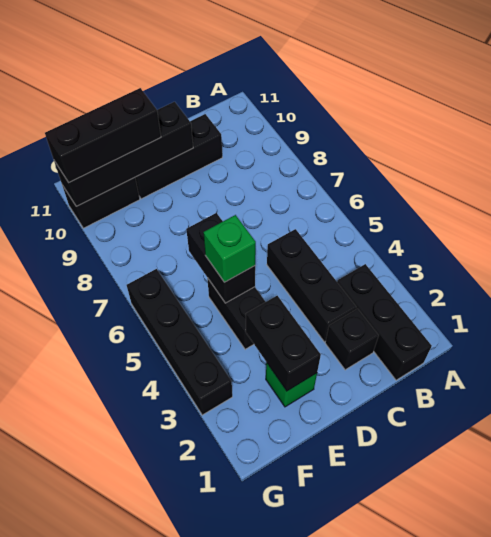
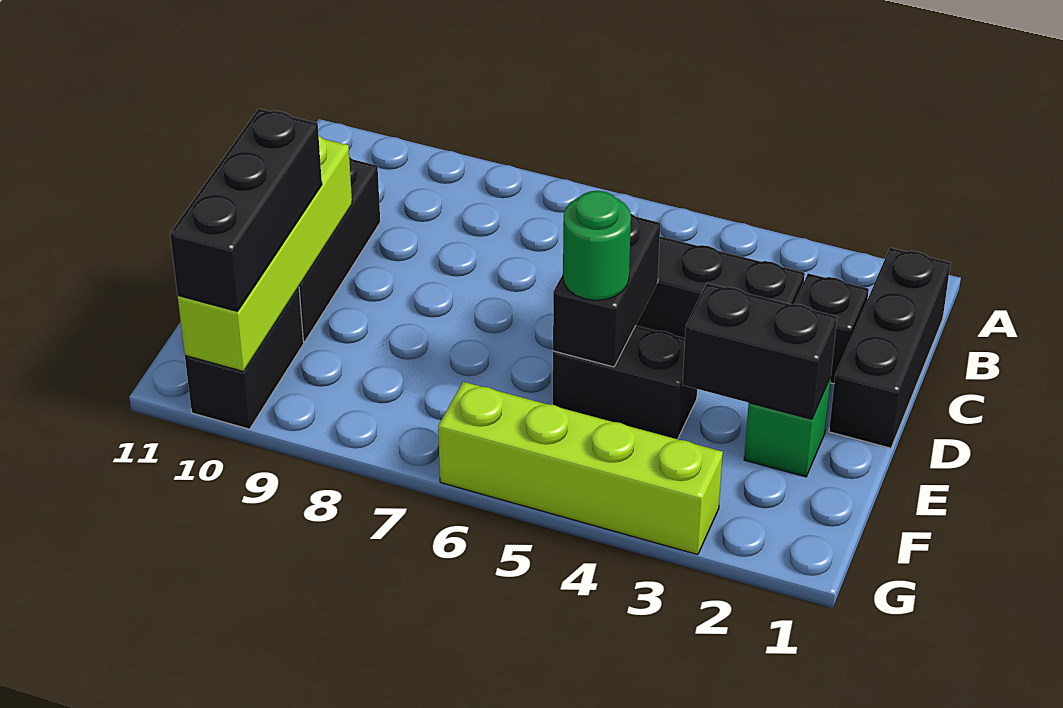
black brick B1:B3 level 1 -> black brick B1:D1 level 1
black brick D10:G10 level 2 -> lime brick D10:G10 level 2
black brick E5:E6 level 2 -> black brick D5:E5 level 2
green brick E5 level 3 -> green round brick E5 level 3
black brick G3:G6 level 1 -> lime brick G3:G6 level 1

